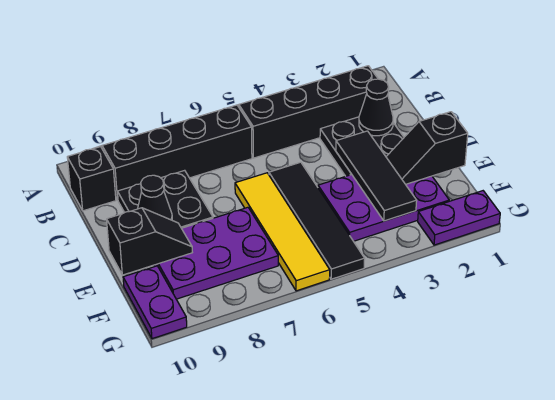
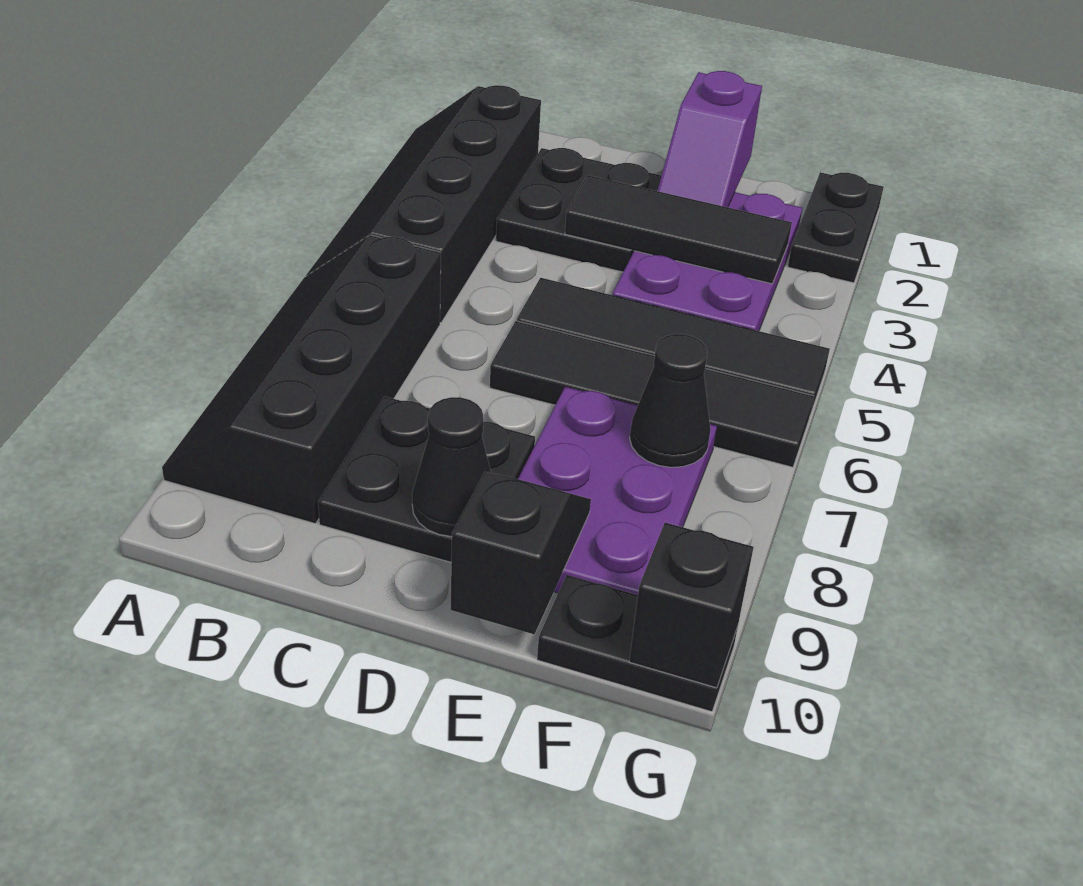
black brick B10 level 1 -> black brick G10 level 2
black cone C2 level 2 -> black cone F7 level 2
yellow tile D6:G6 level 1 -> black tile D6:G6 level 1
black slope E1:E2 level 2 top 1 -> purple slope E1:E2 level 2 top 1
purple plate F10:G10 level 1 -> black plate F10:G10 level 1
purple plate G1:G2 level 1 -> black plate G1:G2 level 1

